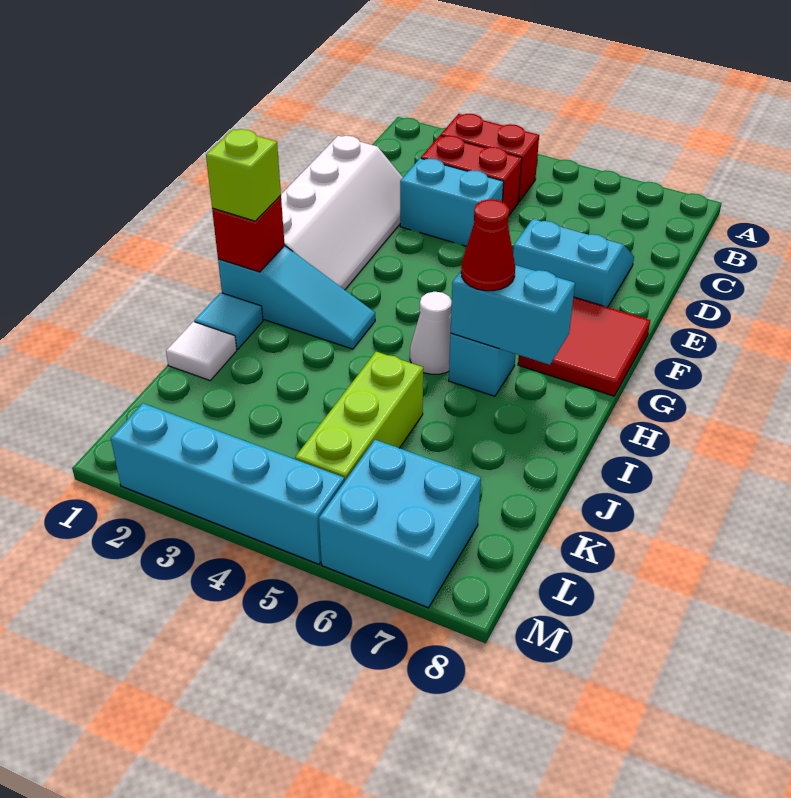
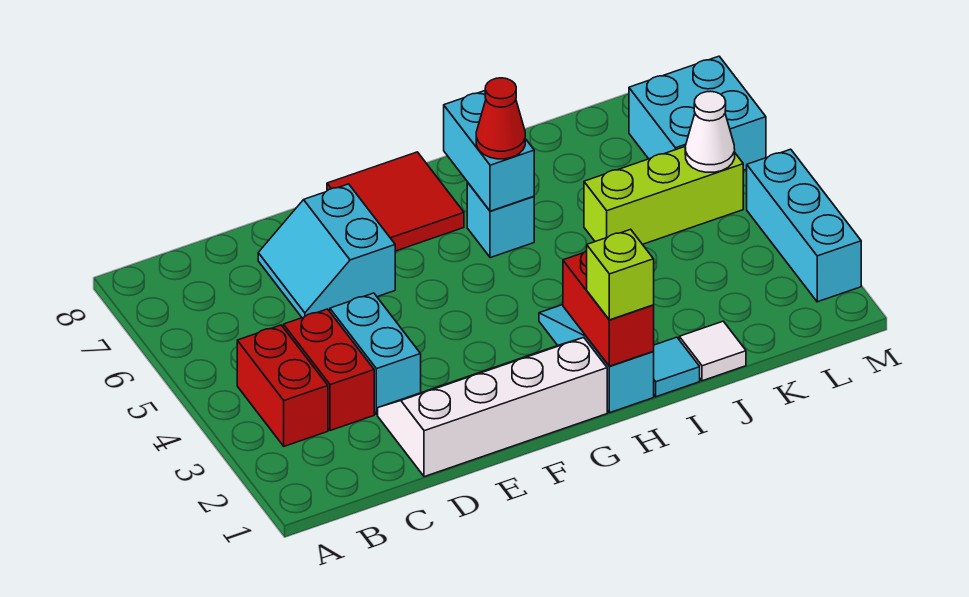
red brick H1 level 2 -> red brick H1:H2 level 2
white cone H5 level 1 -> white cone L5 level 2
cyan brick M2:M5 level 1 -> cyan brick M2:M4 level 1

